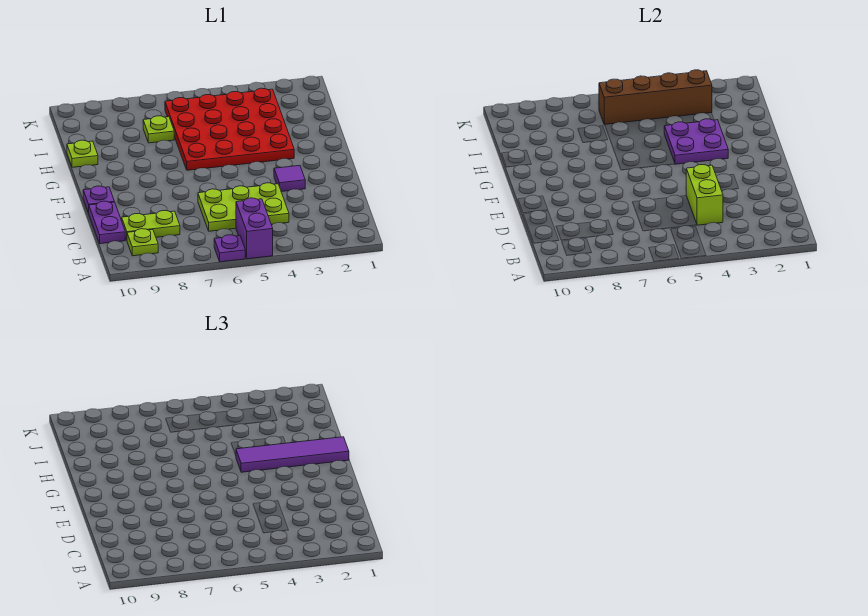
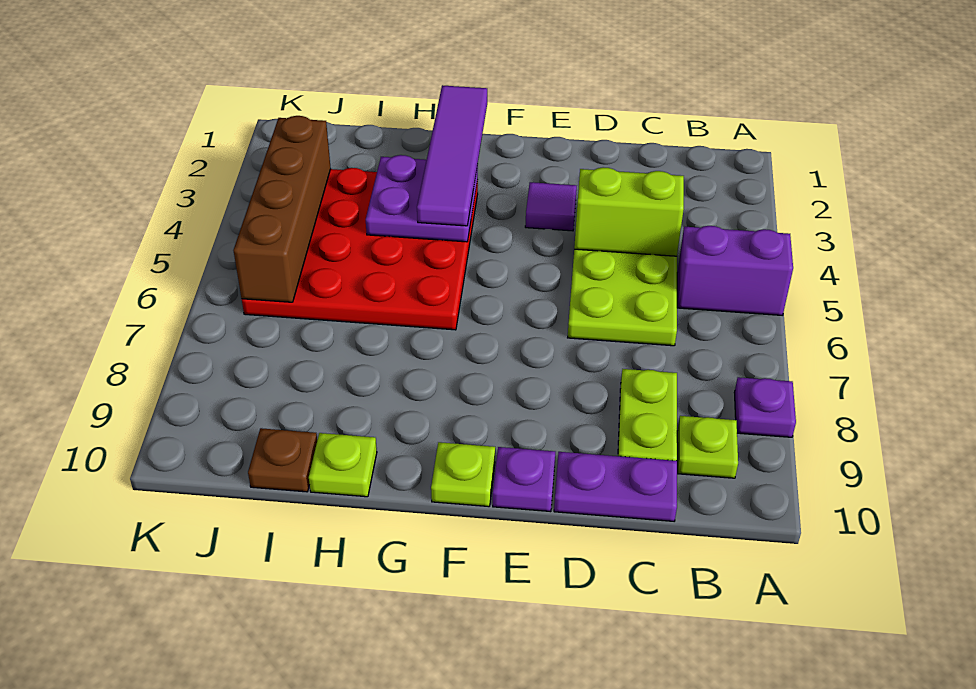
purple plate A6 level 1 -> purple plate A8 level 1
lime plate I7 level 1 -> lime plate F10 level 1
none -> brown plate I10 level 1

